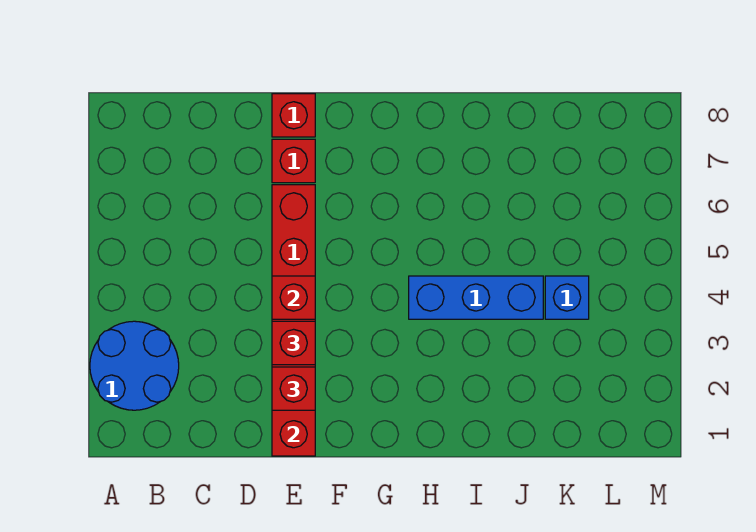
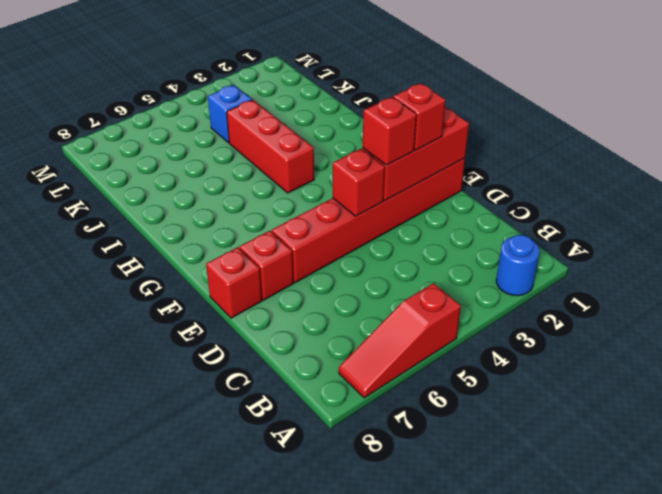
blue round brick A2:B3 level 1 -> blue round brick A2 level 1
none -> red slope A5:A7 level 1 top 5
blue brick H4:J4 level 1 -> red brick H4:J4 level 1

